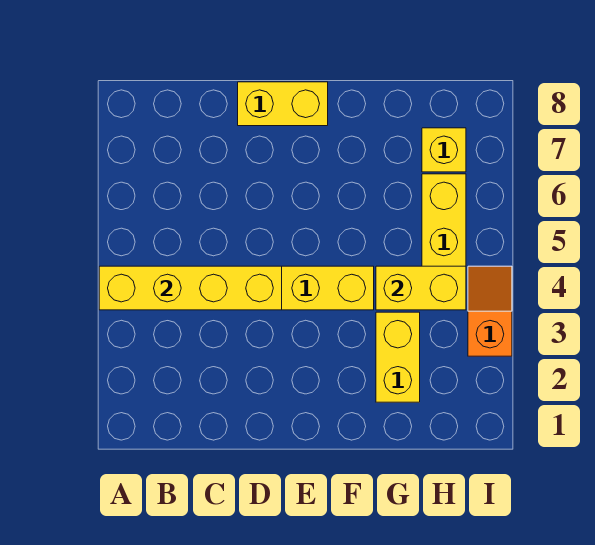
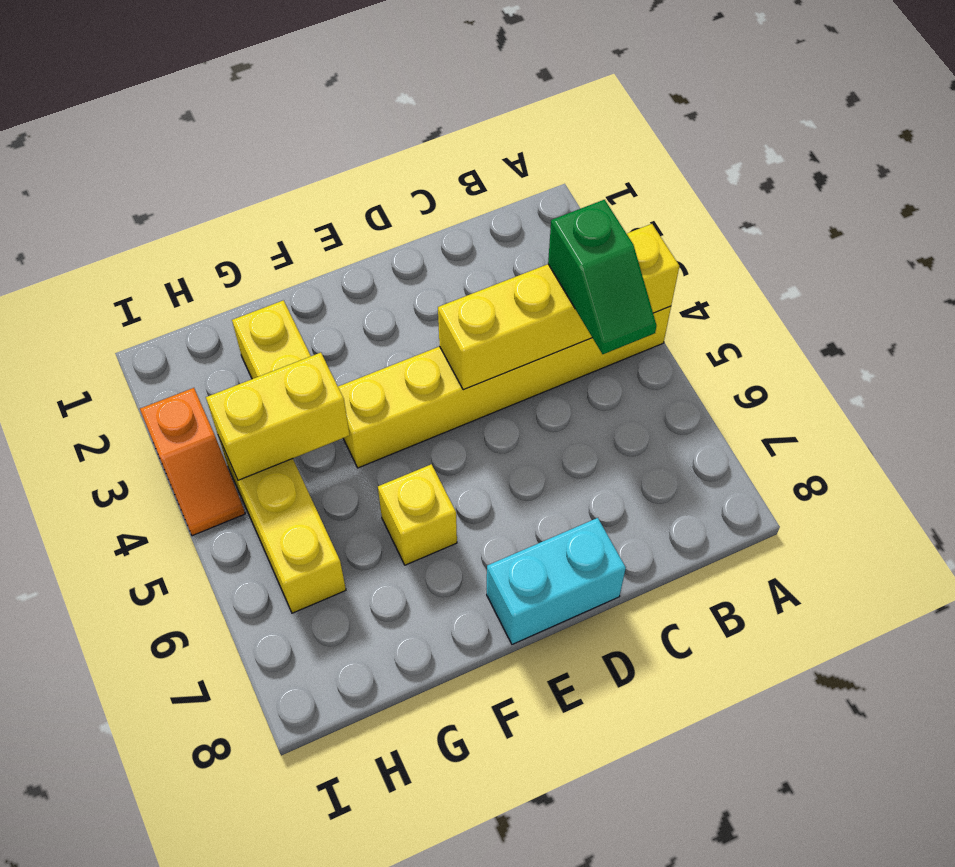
none -> green slope B4:B5 level 3 top 4
yellow brick D8:E8 level 1 -> cyan brick D8:E8 level 1
yellow brick H7 level 1 -> yellow brick F6 level 1

